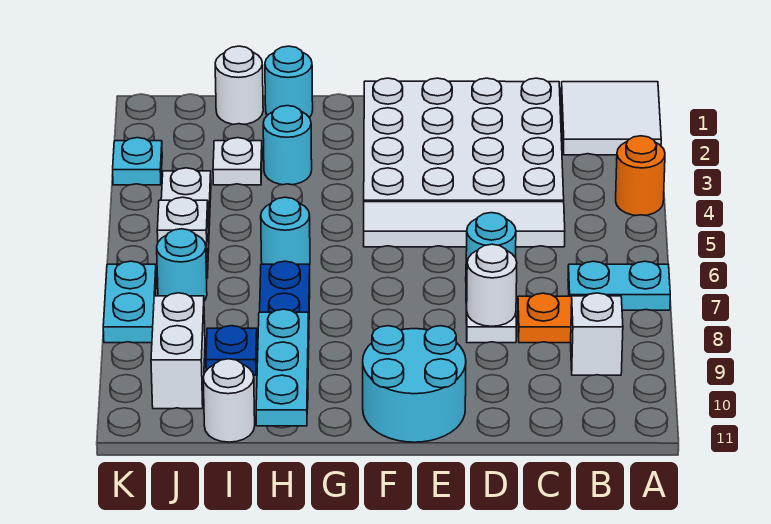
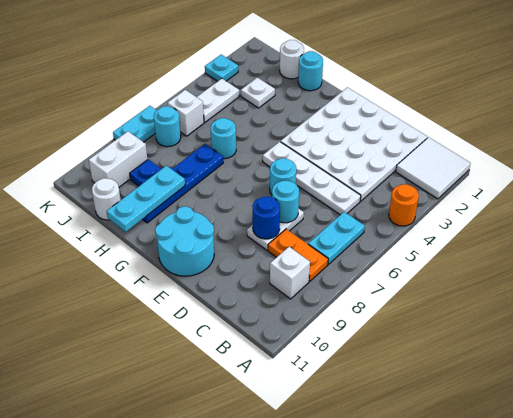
cyan plate A7:B7 level 1 -> cyan plate B6:B7 level 1
white tile C5:F5 level 1 -> white plate C5:F5 level 1
white round brick D8 level 2 -> blue round brick D8 level 2
cyan round brick H3 level 1 -> cyan round brick E6 level 1

